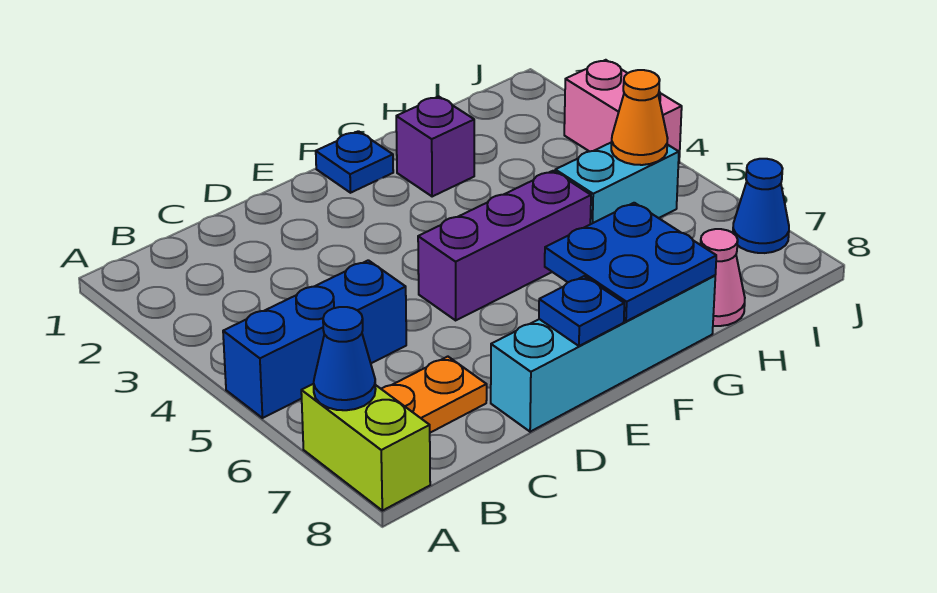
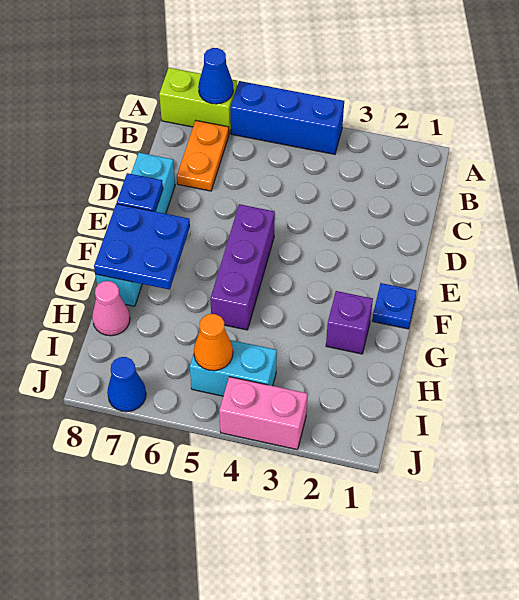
blue brick A5:C5 level 1 -> blue brick A4:A6 level 1
cyan brick H5:I5 level 1 -> cyan brick I4:I5 level 1

